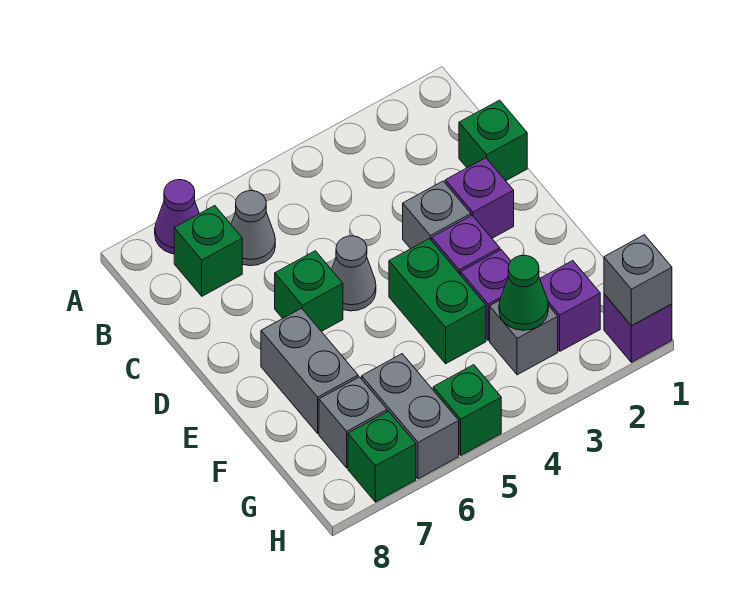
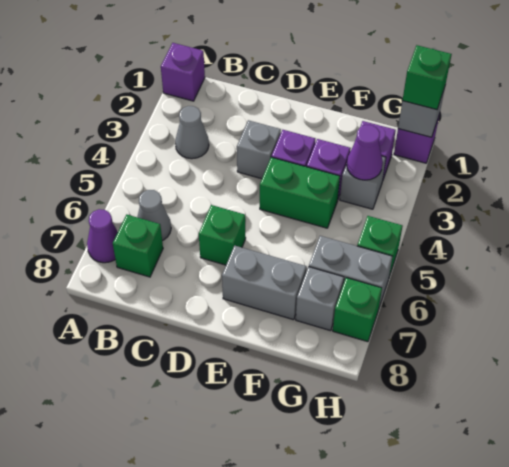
green brick C1 level 1 -> green brick H1 level 3
purple brick D2 level 1 -> purple brick A1 level 1
grey cone D5 level 1 -> grey cone B3 level 1
green cone G3 level 2 -> purple cone G3 level 2

